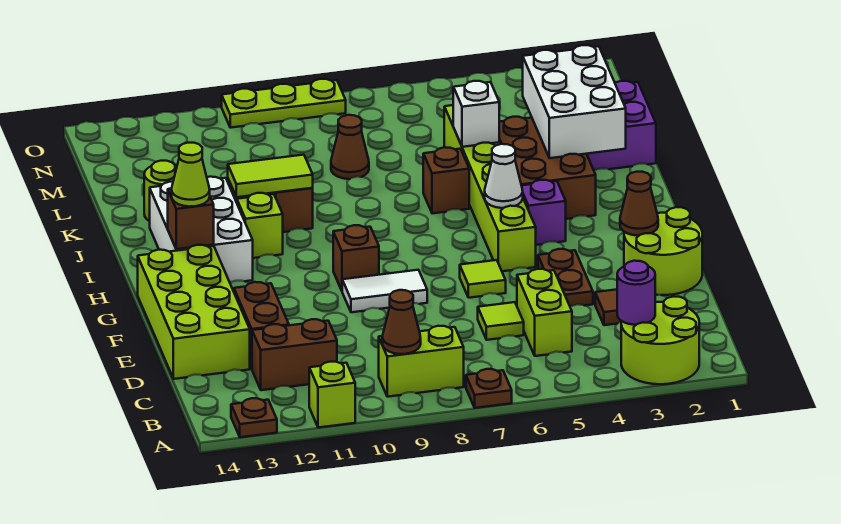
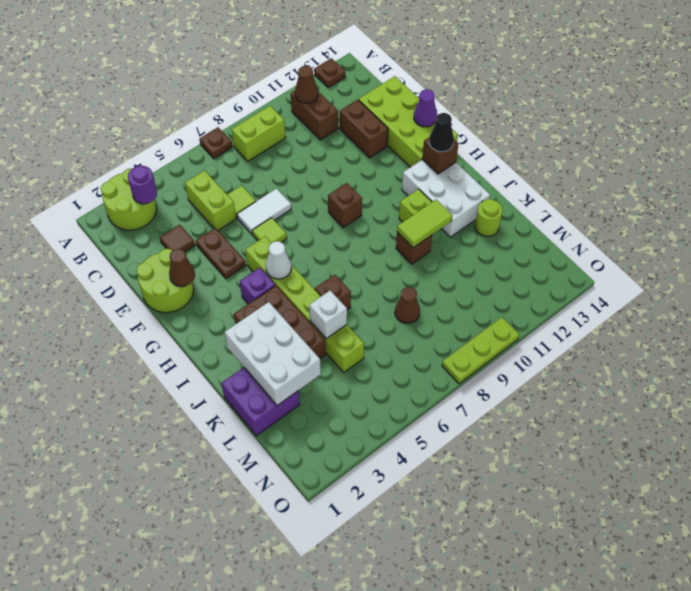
lime brick A11 level 1 -> none
brown cone B9 level 2 -> brown cone B11 level 2
brown brick C11:C12 level 1 -> brown brick B11:C11 level 1
white tile F8:F9 level 1 -> white tile E6:E7 level 1
none -> purple cone F14 level 2
lime cone H13 level 3 -> black cone H13 level 3

